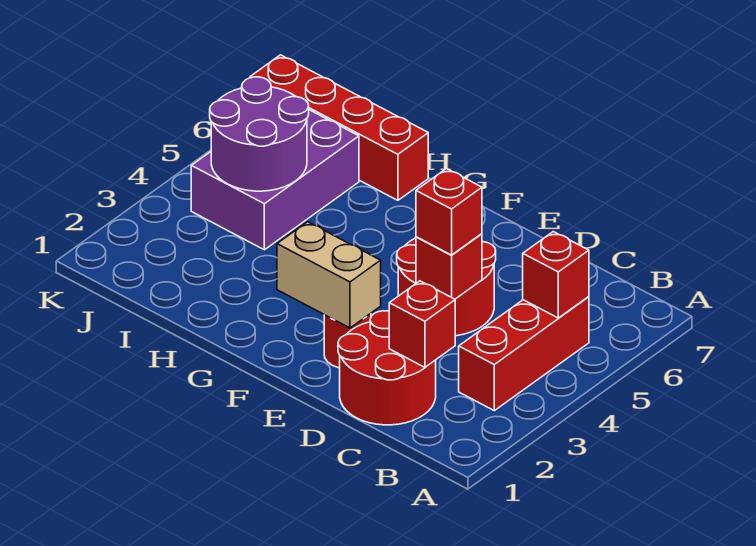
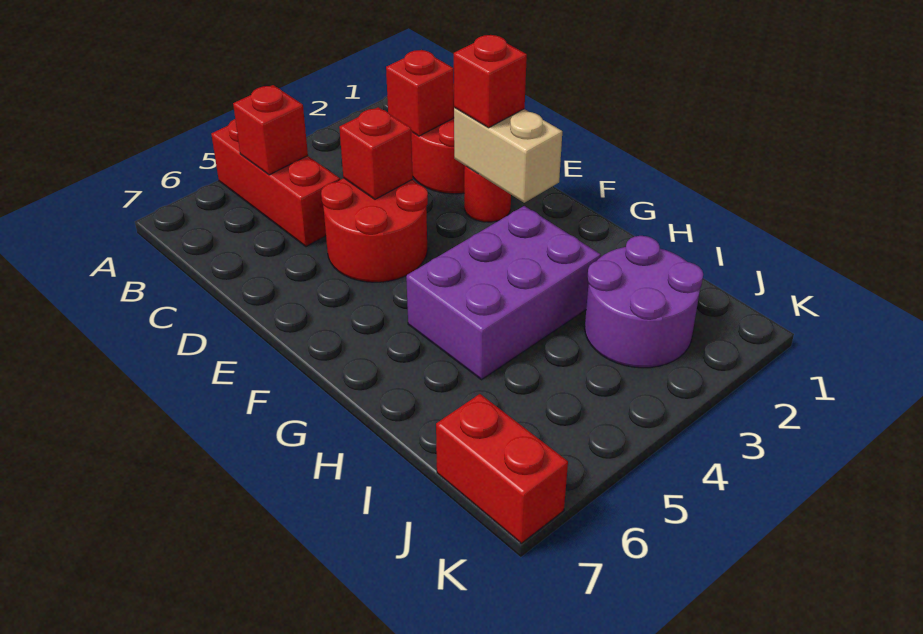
red brick B3:B5 level 1 -> red brick A5:C5 level 1
red brick D4 level 3 -> red brick E2 level 3
red brick H7:K7 level 1 -> red brick J7:K7 level 1
purple brick I4:J6 level 1 -> purple brick G3:H5 level 1
purple round brick I4:J5 level 2 -> purple round brick I2:J3 level 1

